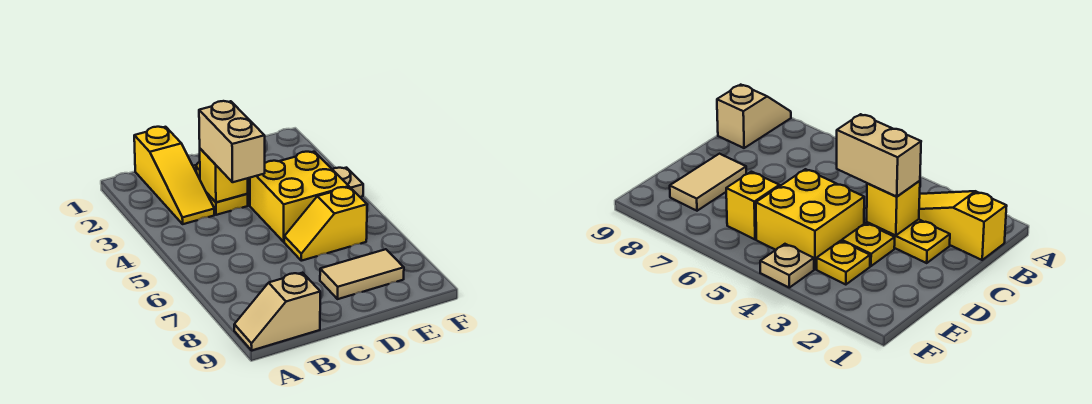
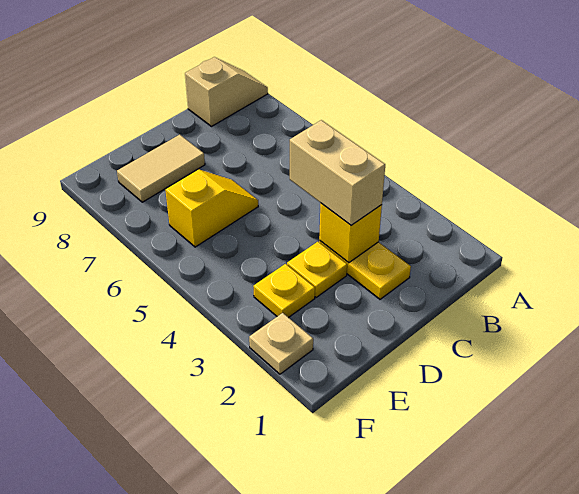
yellow slope B1:B3 level 1 top 1 -> none
yellow brick D4:E5 level 1 -> none
tan plate F4 level 1 -> tan plate F2 level 1

